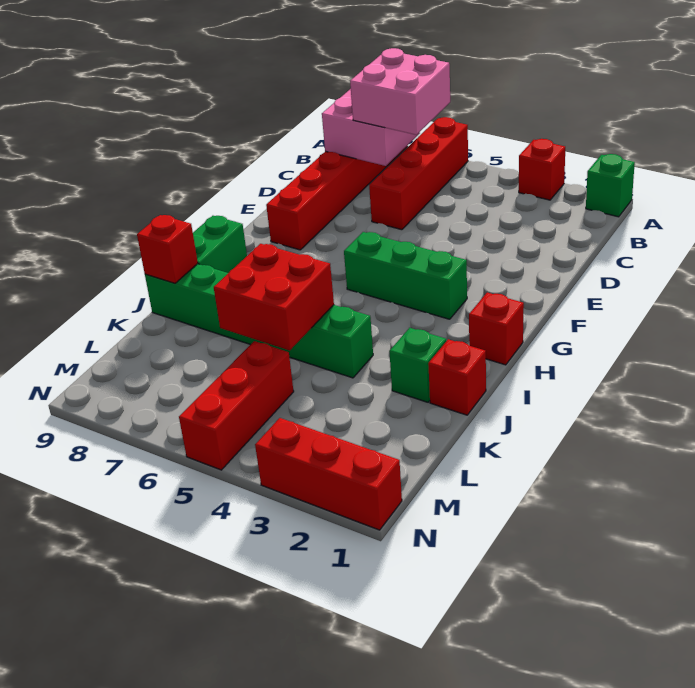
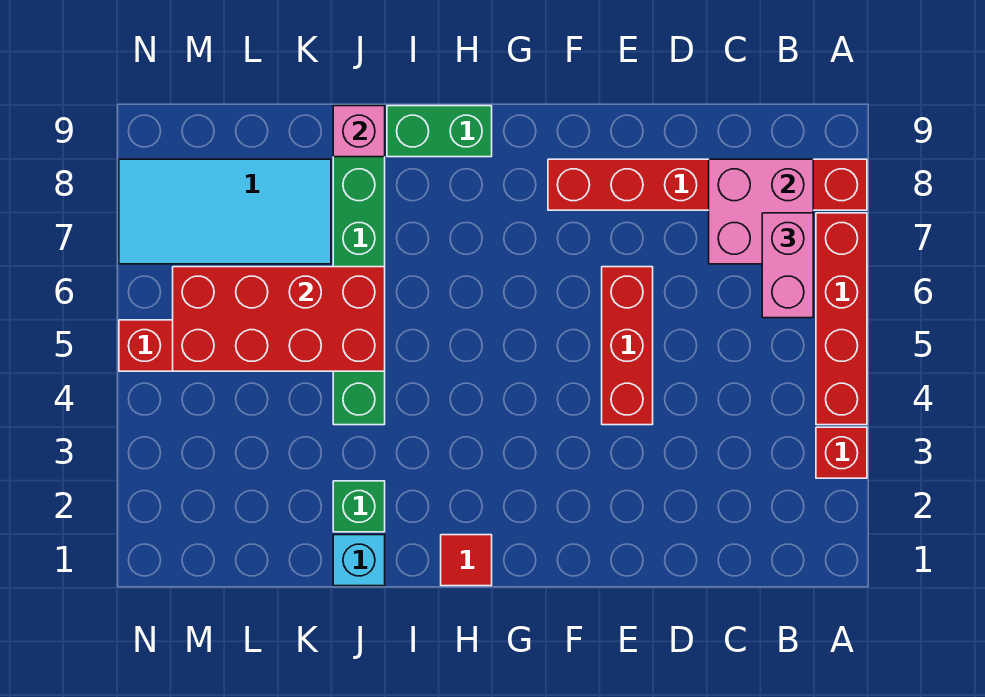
green brick A1 level 1 -> none
red brick A6:D6 level 1 -> red brick A4:A7 level 1
pink brick B6:C7 level 3 -> pink brick B6:B7 level 3
green brick G3:G5 level 1 -> none
red brick H1 level 1 -> red tile H1 level 1
red brick J1 level 1 -> cyan brick J1 level 1
red brick J5:K6 level 2 -> red brick J5:M6 level 2
red brick J9 level 2 -> pink brick J9 level 2
none -> cyan tile K7:N8 level 1
red brick N1:N3 level 1 -> red brick E4:E6 level 1

